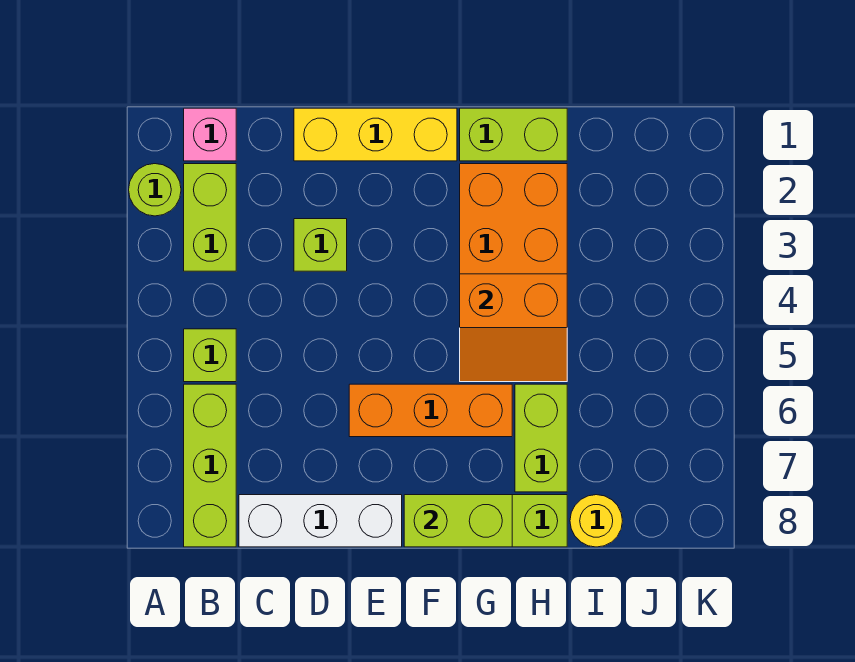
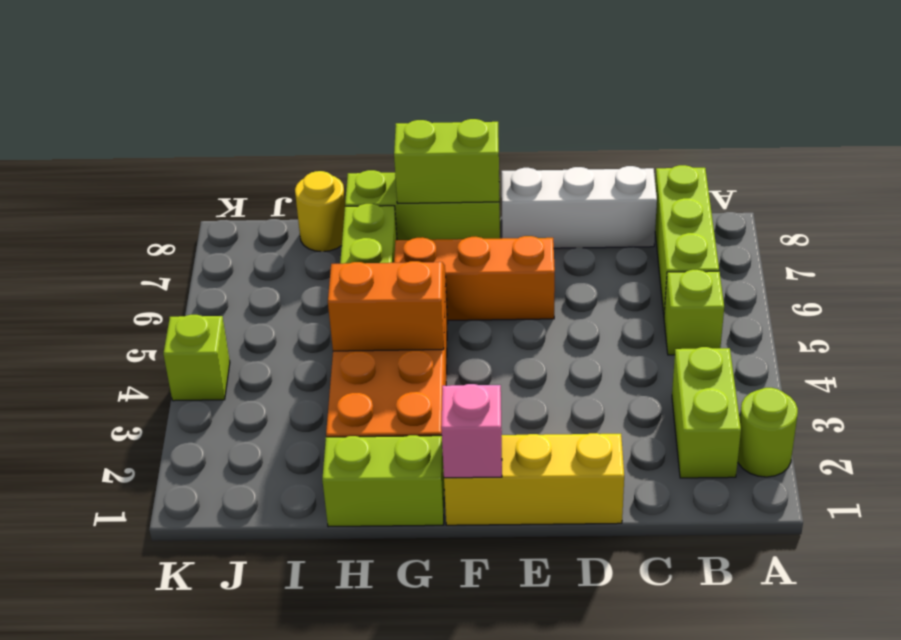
pink brick B1 level 1 -> pink brick F1 level 2
lime brick D3 level 1 -> lime brick K4 level 1

